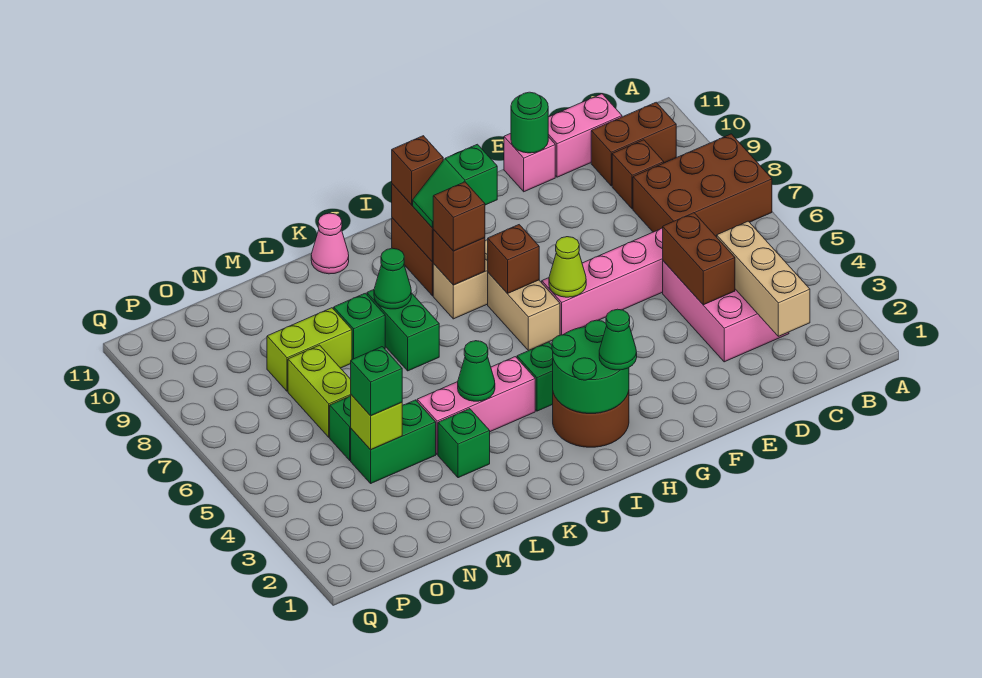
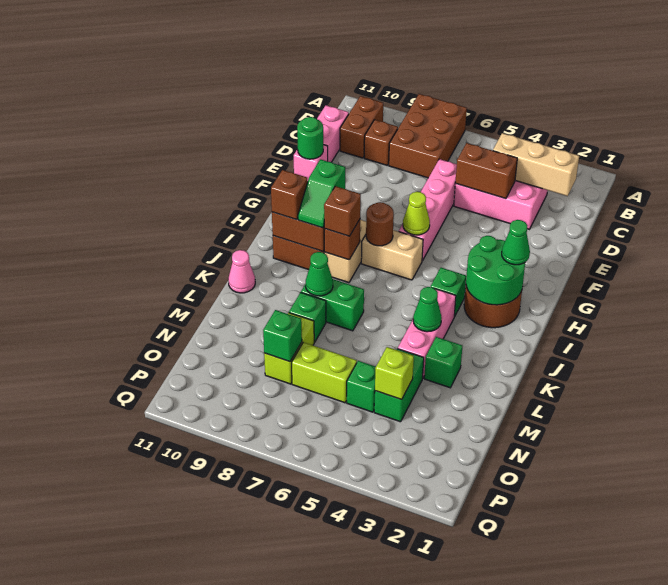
brown brick H7 level 2 -> brown round brick H7 level 2
green brick N4 level 3 -> green brick N8 level 2

